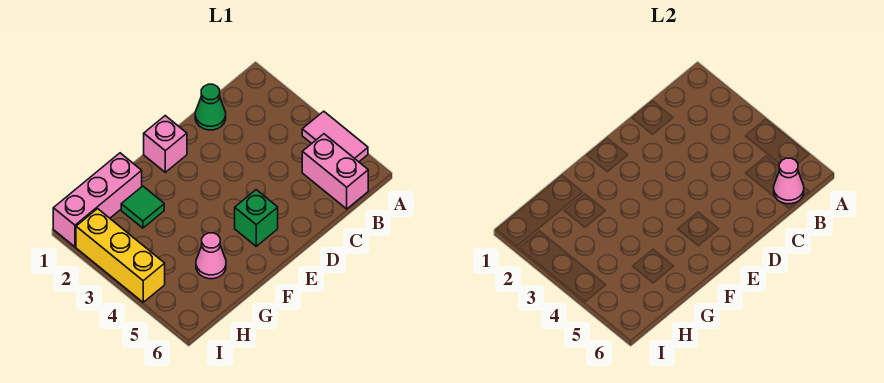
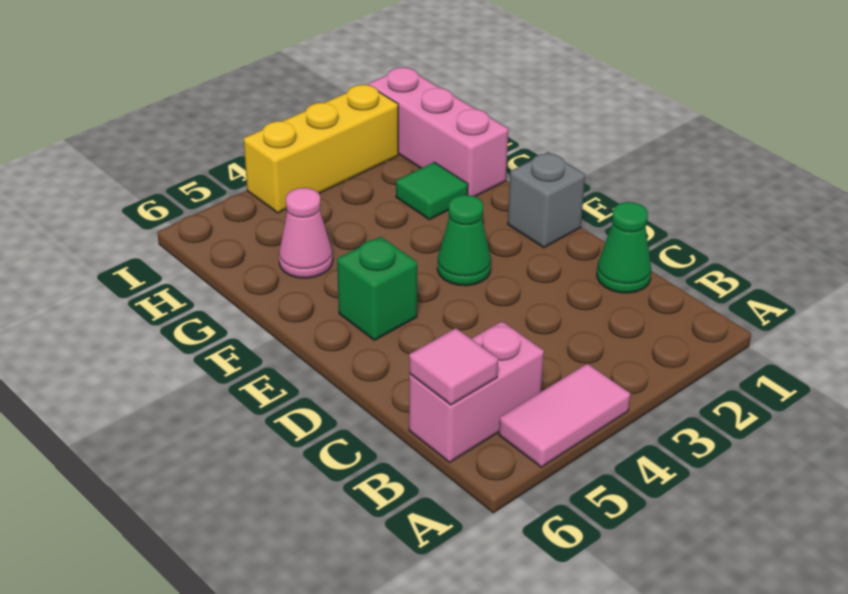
pink cone B6 level 2 -> pink tile B6 level 2
pink brick E1 level 1 -> grey brick E1 level 1
none -> green cone E3 level 1

